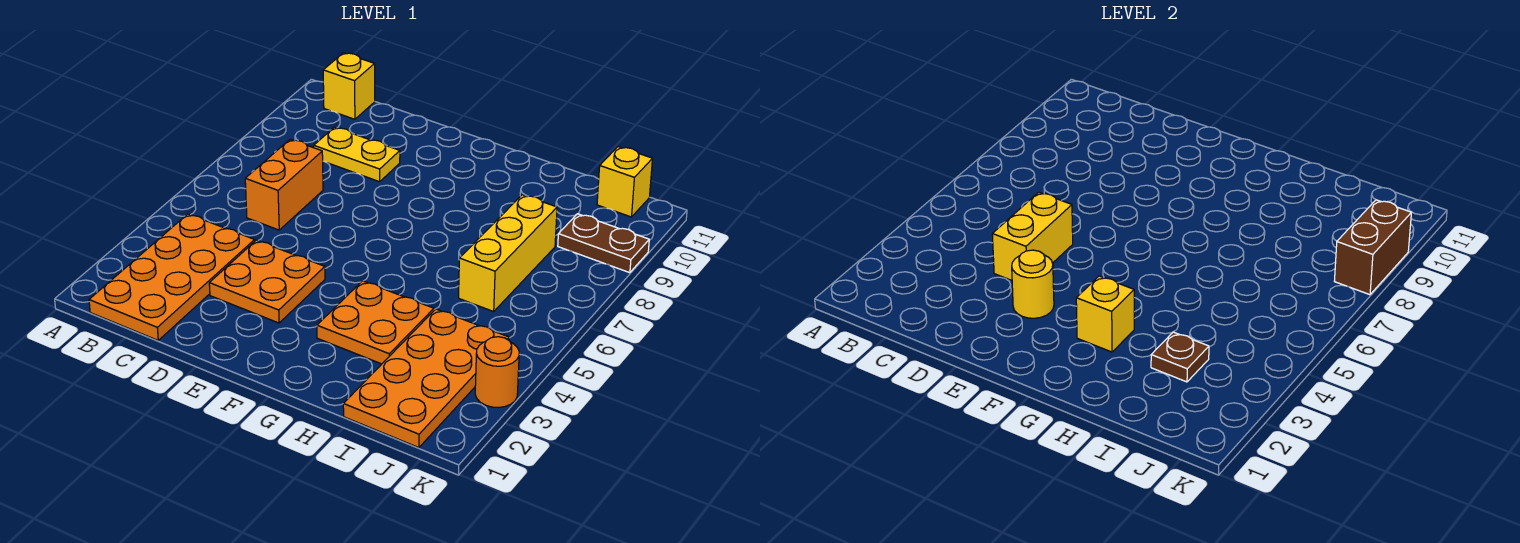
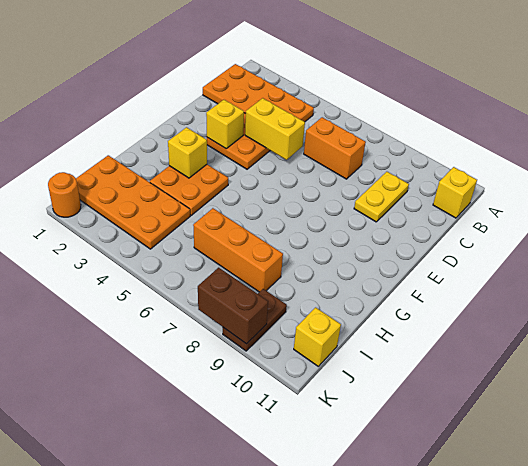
yellow round brick E3 level 2 -> yellow brick E3 level 2
brown plate I3 level 2 -> none
yellow brick I6:I8 level 1 -> orange brick I6:I8 level 1
orange round brick K3 level 1 -> orange round brick K1 level 1

